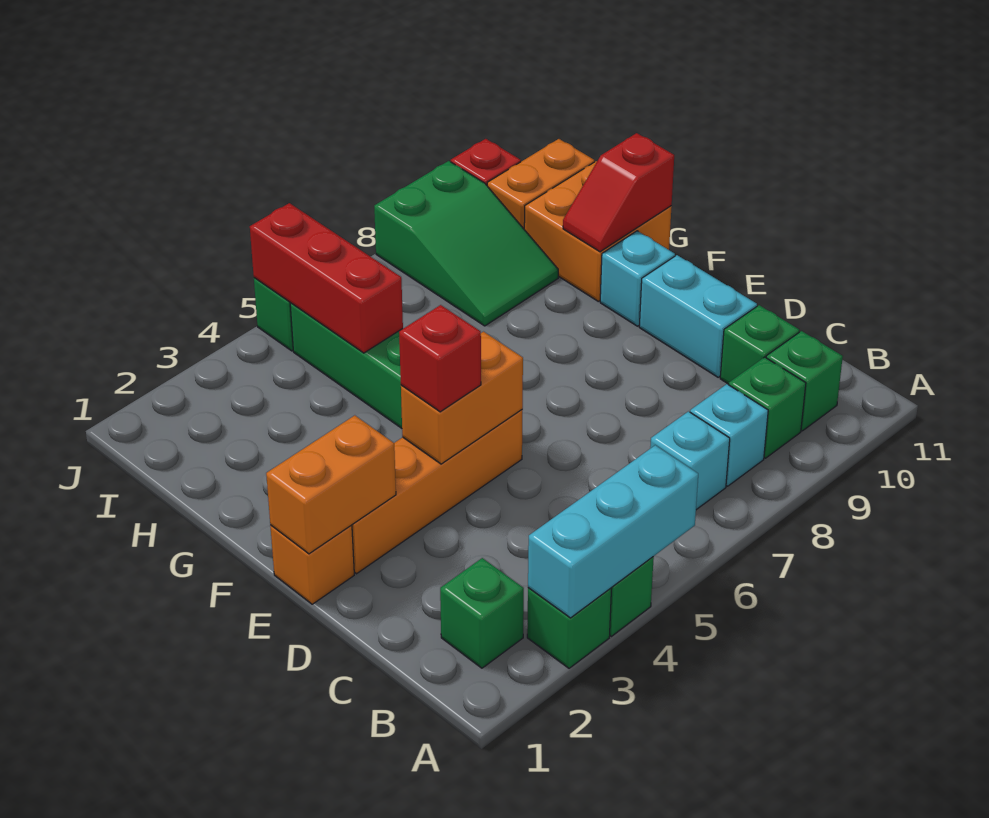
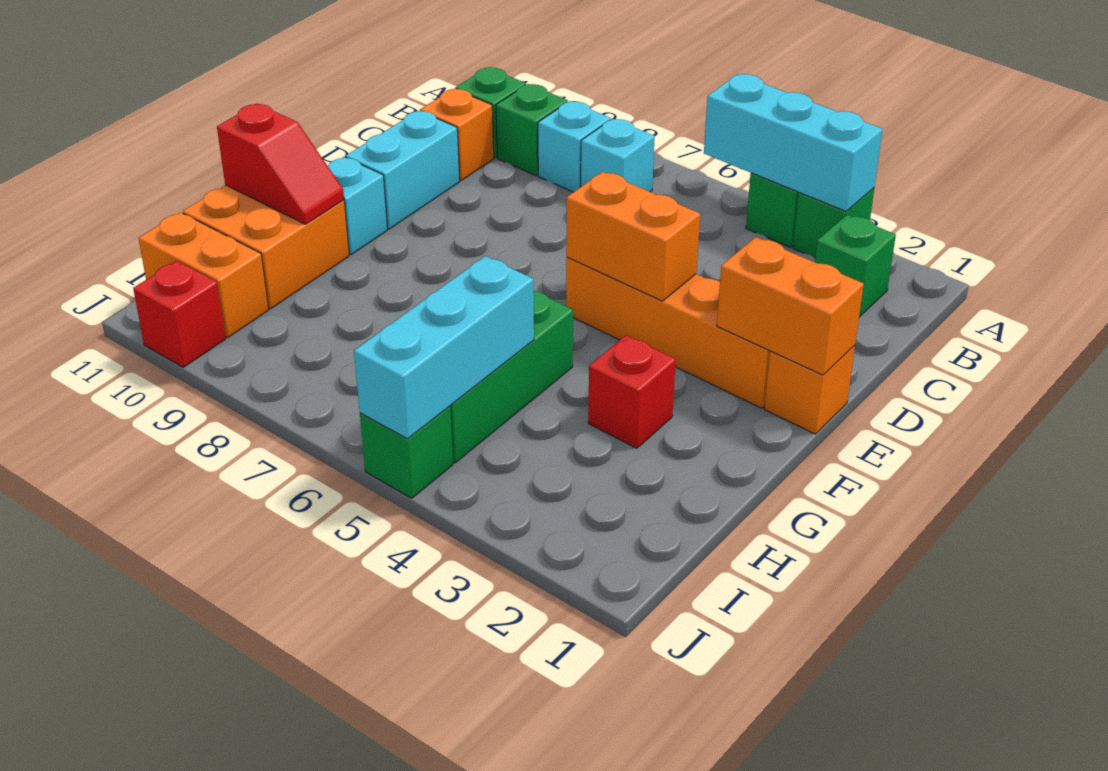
green brick C10 level 1 -> orange brick C10 level 1
red brick E4 level 3 -> red brick G3 level 1
red brick H5:J5 level 2 -> cyan brick H5:J5 level 2
green slope H8:J9 level 1 top J -> none

